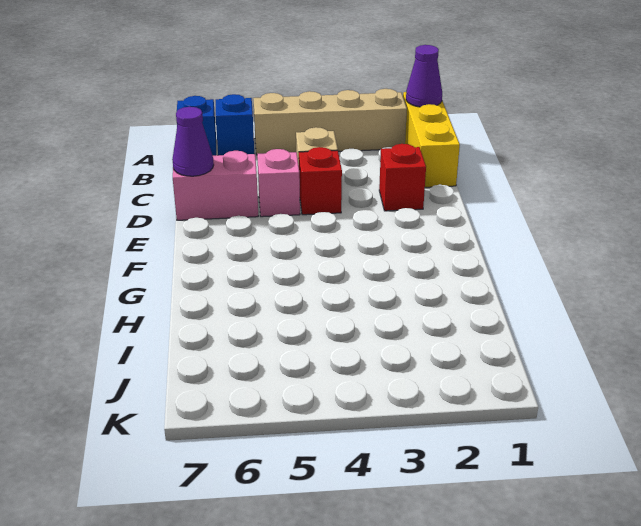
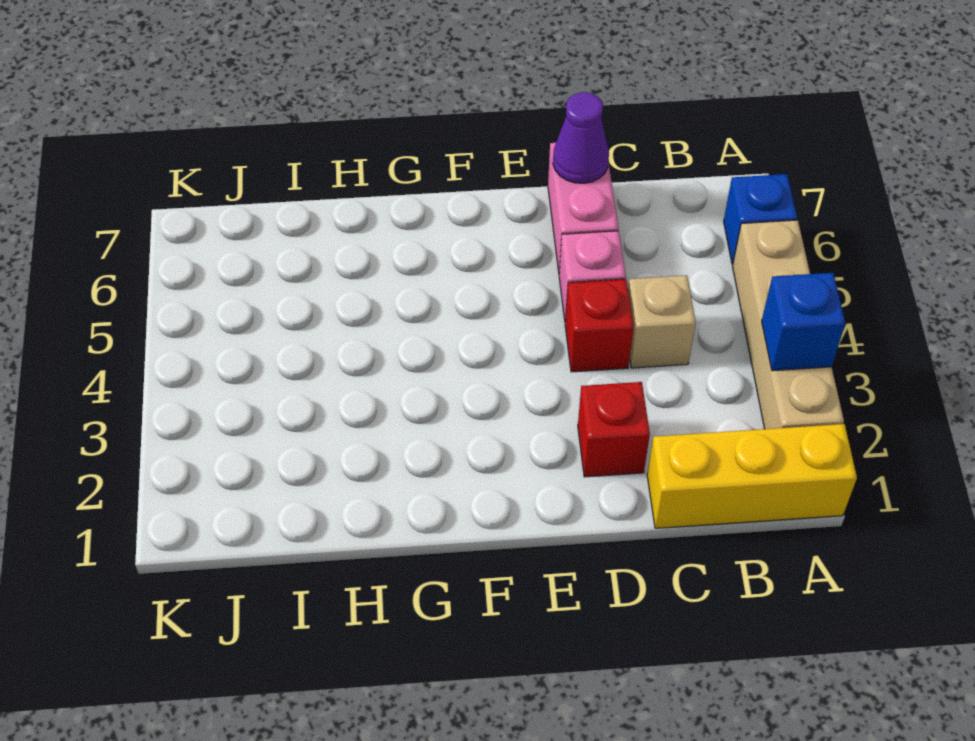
purple cone A1 level 2 -> none
blue brick A7 level 1 -> blue brick A3 level 2

